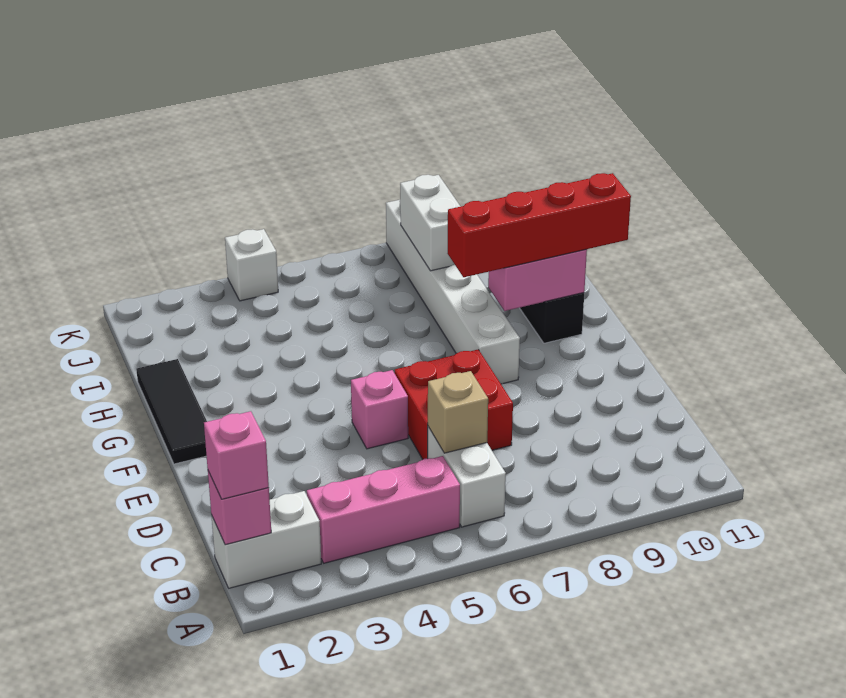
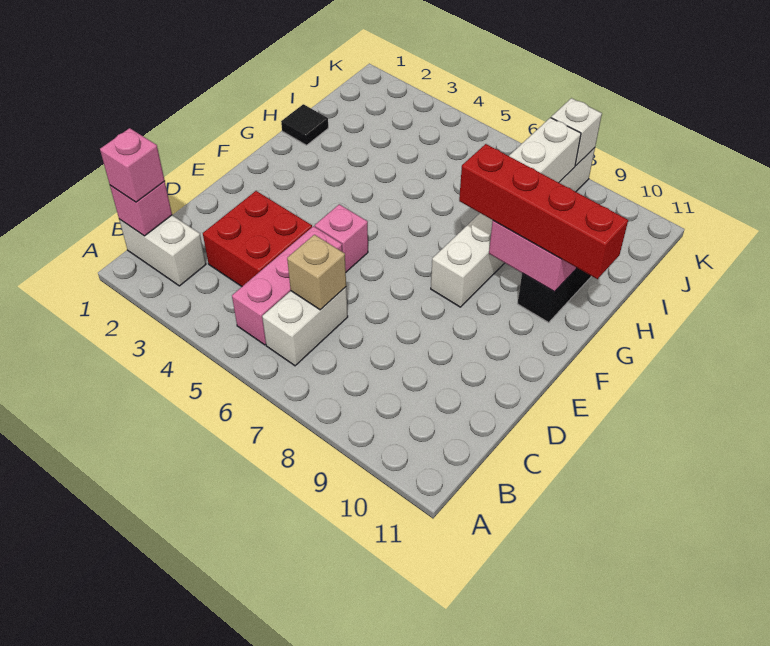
pink brick B3:B5 level 1 -> pink brick B5:D5 level 1
red brick D6:E7 level 1 -> red brick C3:D4 level 1
black tile F1:H1 level 1 -> black tile H1 level 1
white brick K4 level 1 -> white brick K8 level 2

